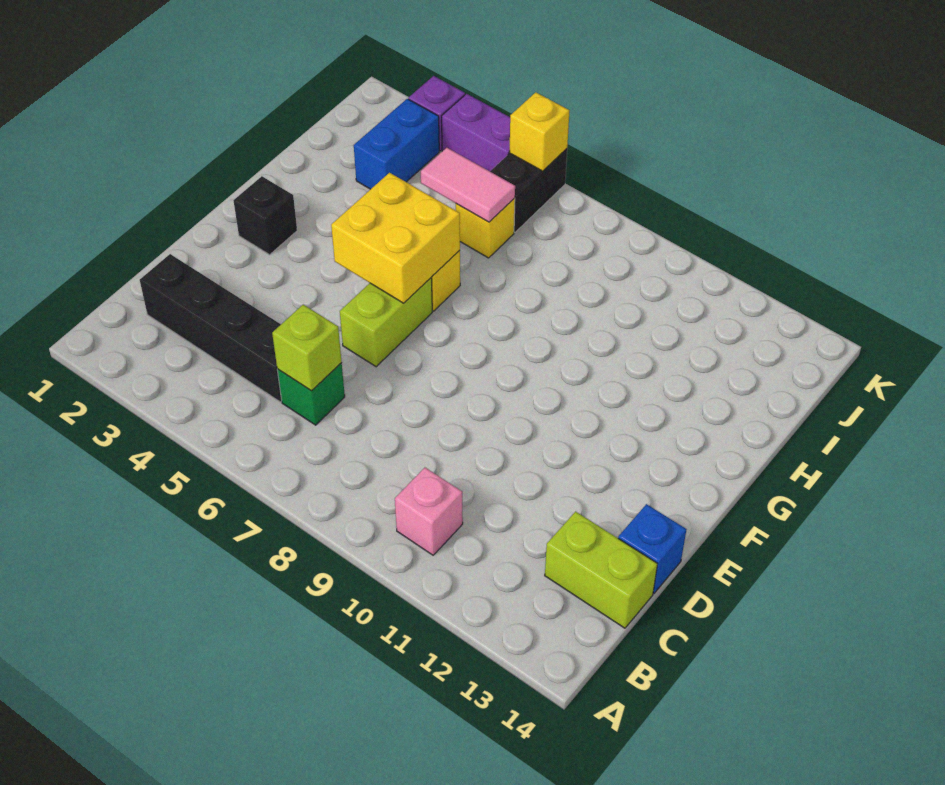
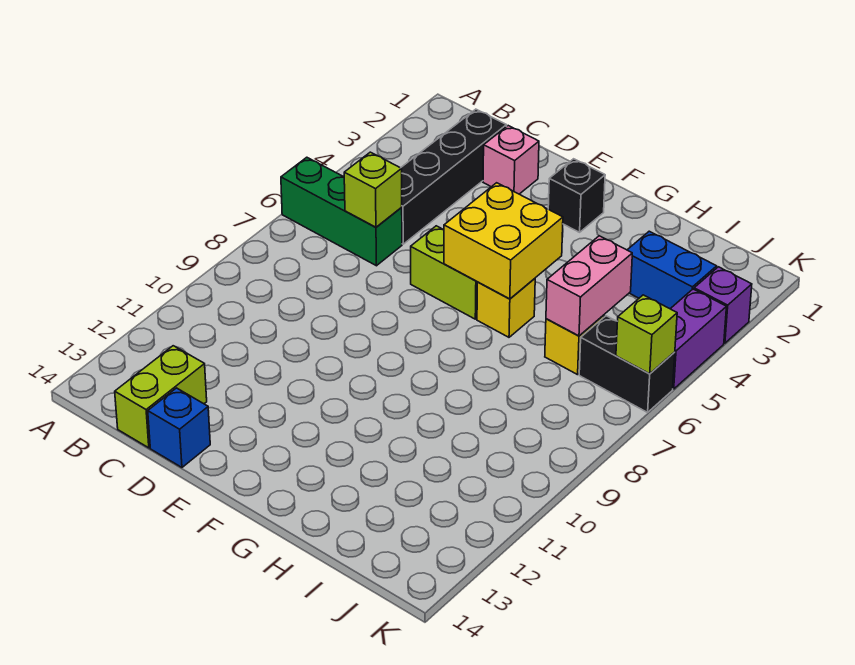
pink brick B10 level 1 -> pink brick D2 level 1
green brick C6 level 1 -> green brick A6:C6 level 1
pink tile I5:I6 level 2 -> pink brick I5:I6 level 2
yellow brick K6 level 2 -> lime brick K6 level 2

